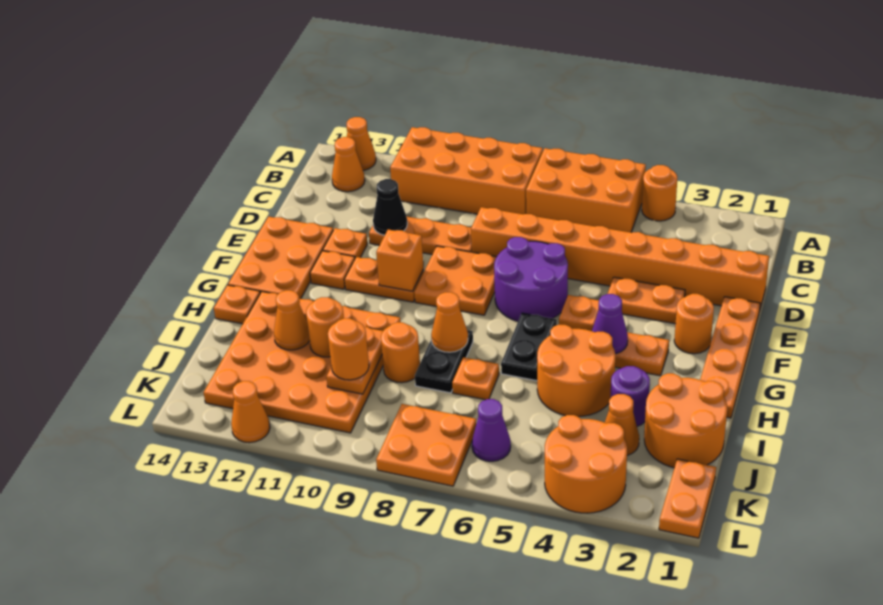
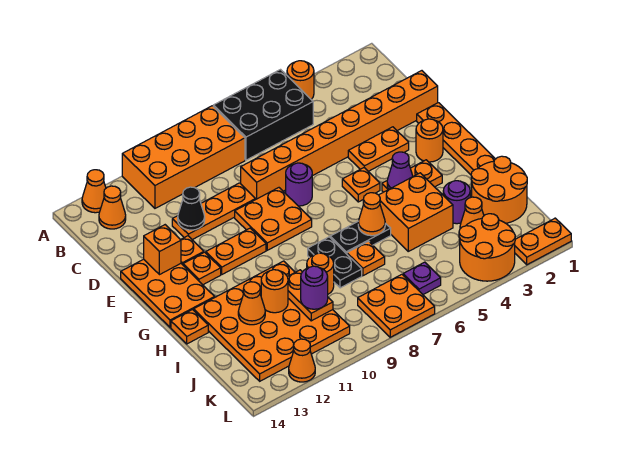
orange brick A5:B7 level 1 -> black brick A5:B7 level 1
purple round brick E6:F7 level 1 -> purple round brick E7 level 1
orange brick F10 level 2 -> orange brick E13 level 2
black plate G6:H6 level 1 -> black plate H6:H7 level 1
orange round brick H4:I5 level 1 -> orange brick H4:I5 level 1
orange cone H8 level 2 -> orange cone H6 level 2
orange round brick J10 level 3 -> purple round brick J10 level 3
orange plate K1:L1 level 1 -> orange plate L1:L2 level 1
purple cone K6 level 1 -> purple plate K6 level 1

